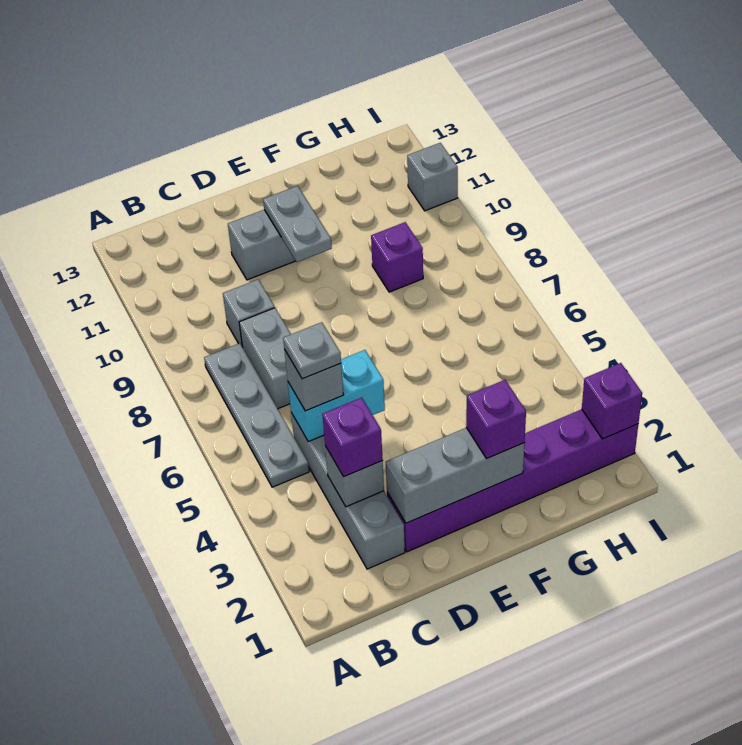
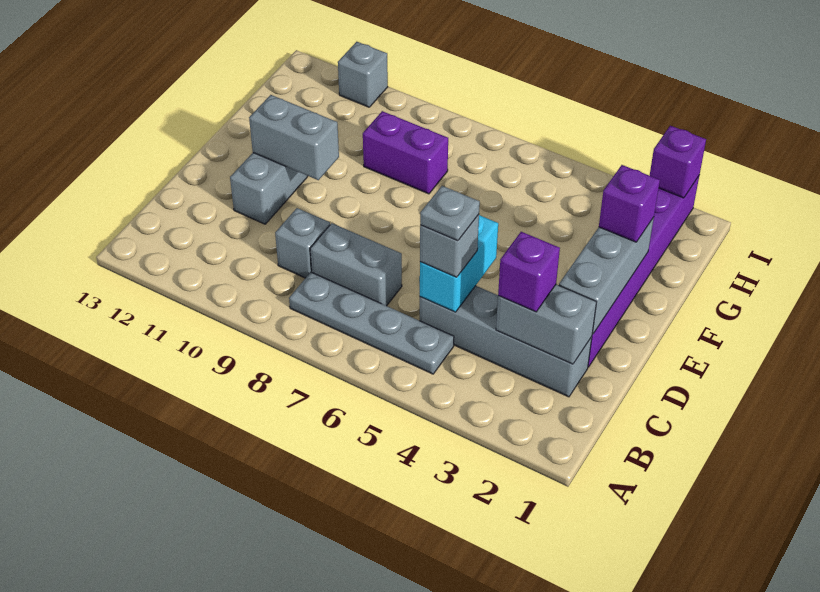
grey brick C3 level 2 -> grey brick C2:C3 level 2
grey plate E10:E11 level 2 -> grey brick E10:E11 level 2
purple brick G9 level 1 -> purple brick G8:G9 level 1

